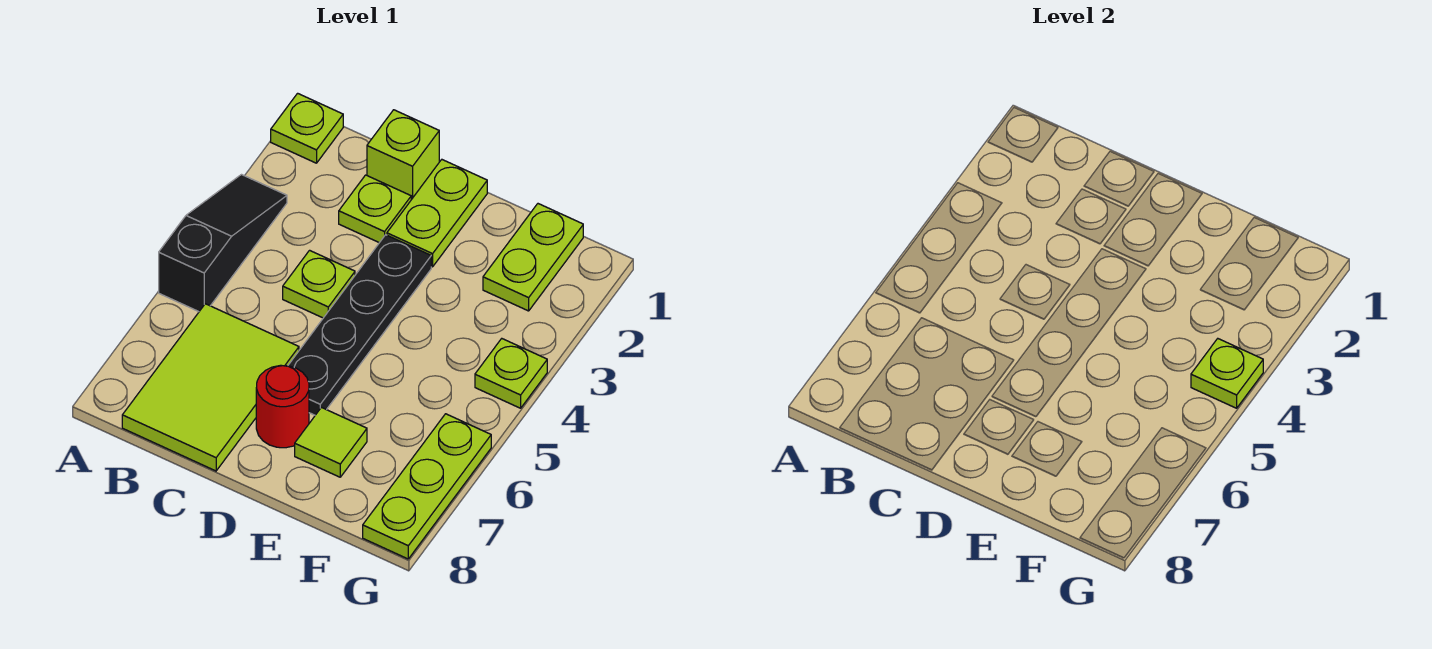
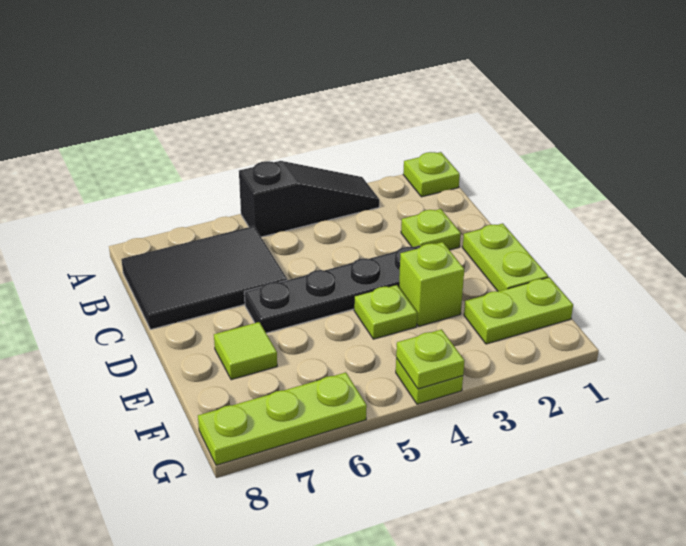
lime tile B6:C8 level 1 -> black tile B6:C8 level 1
lime brick C1 level 1 -> lime brick E3 level 1
lime plate C4 level 1 -> lime plate E4 level 1
lime plate D1:D2 level 1 -> lime plate D1:E1 level 1
red round brick D7 level 1 -> none

